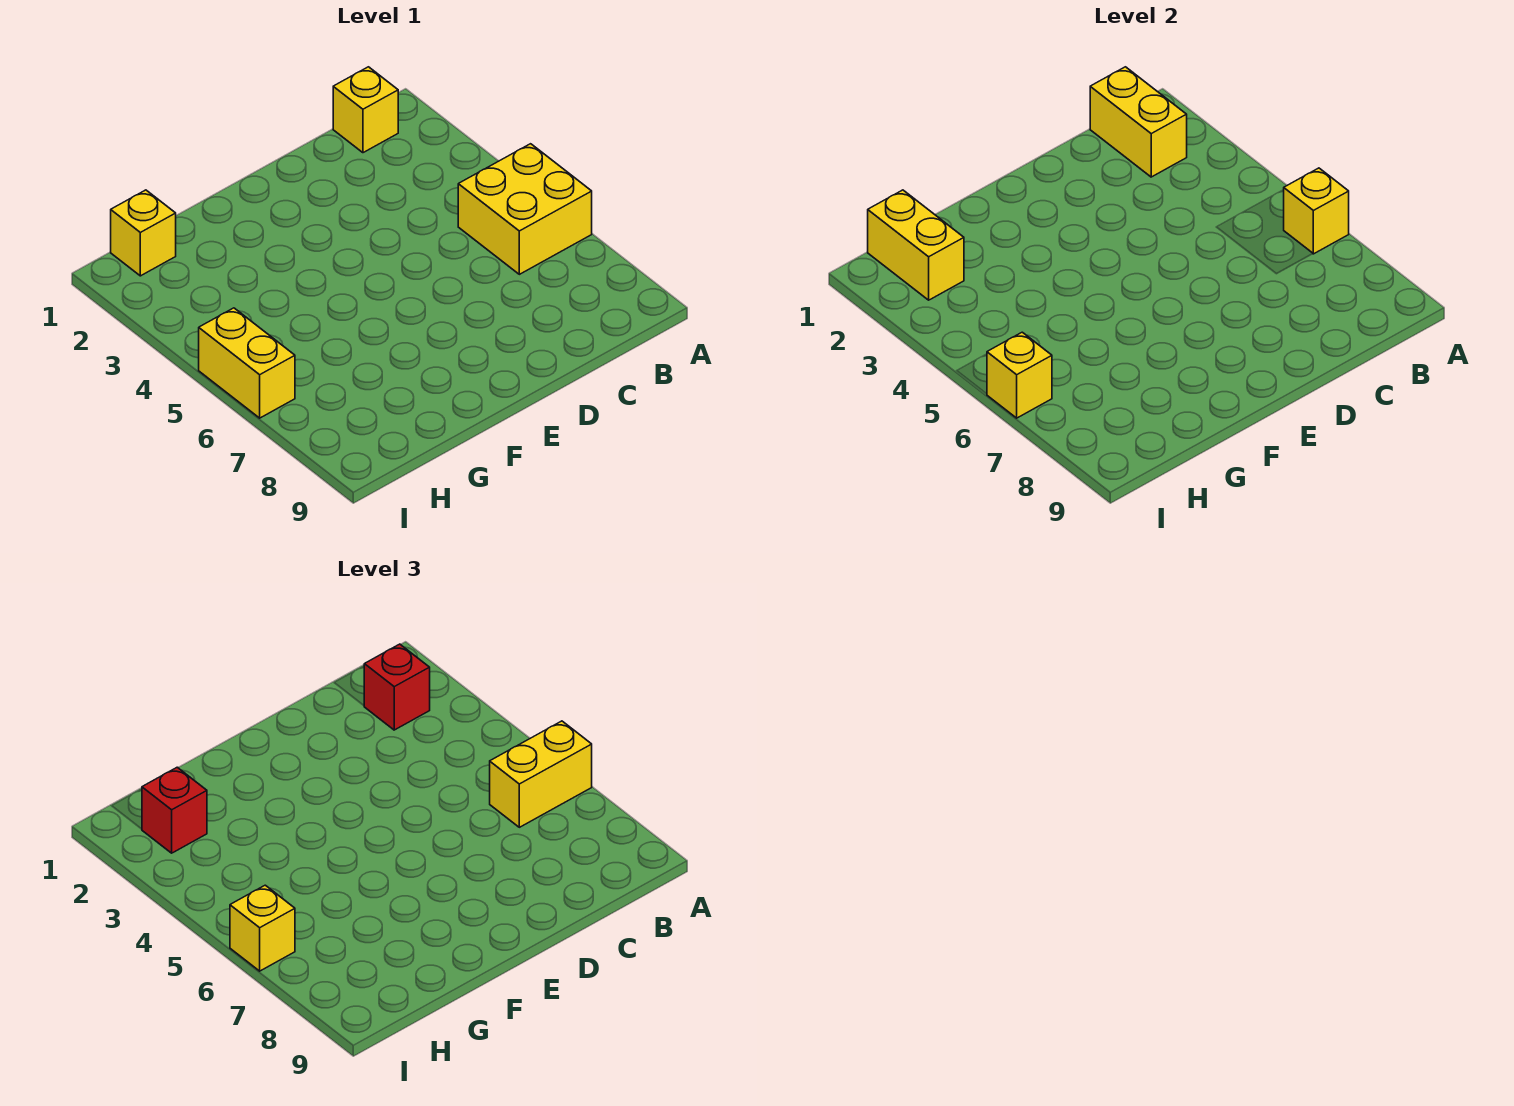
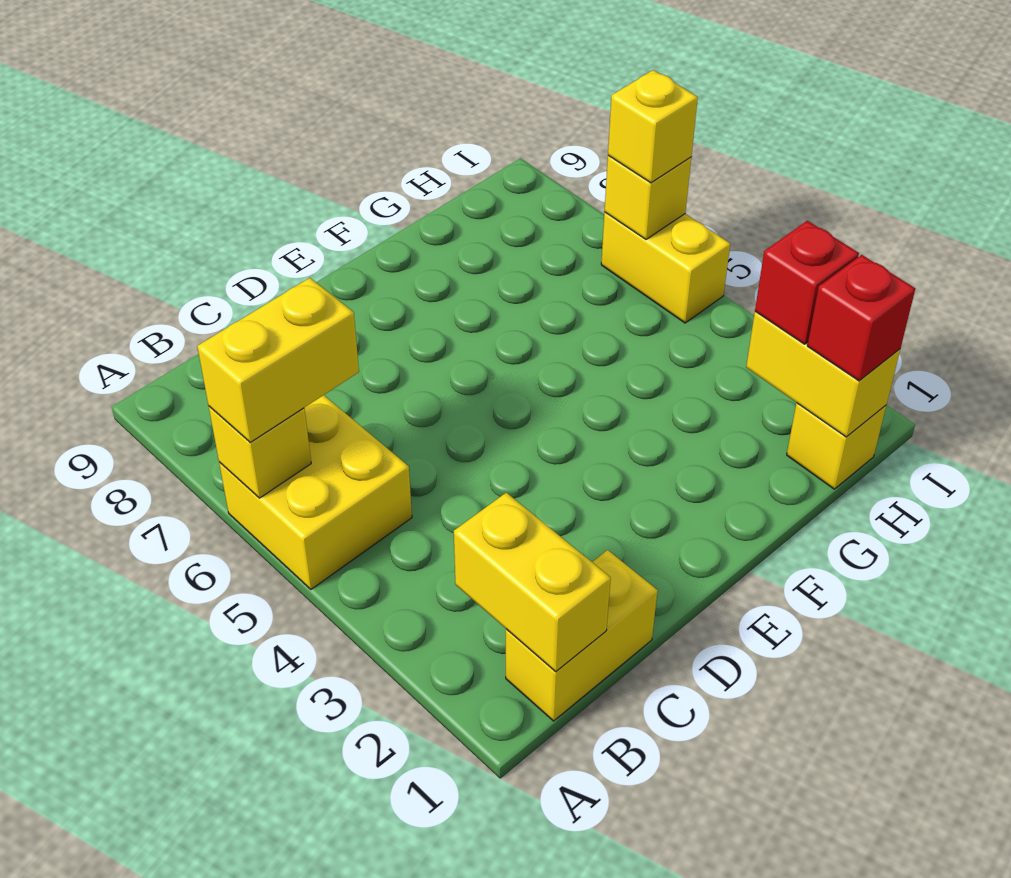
yellow brick B1 level 1 -> yellow brick B1:C1 level 1
red brick B2 level 3 -> red brick H1 level 3

